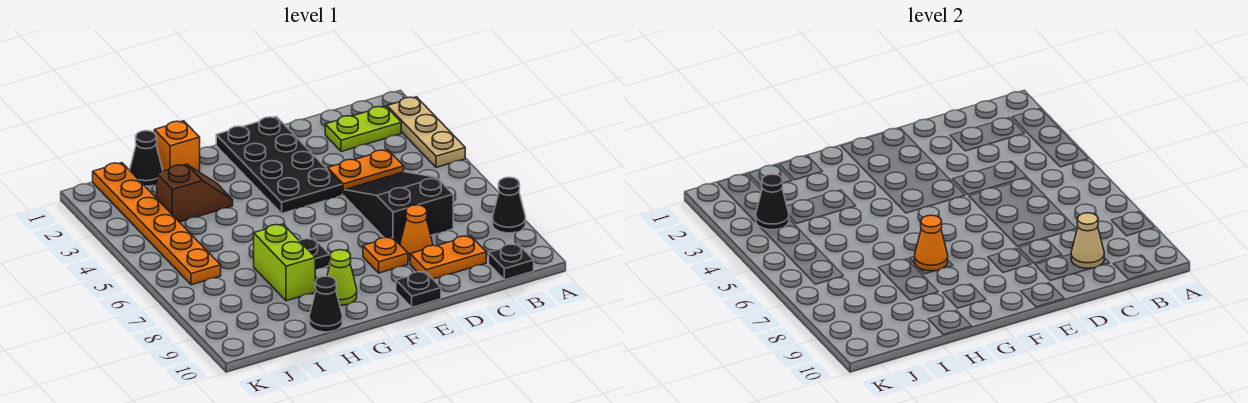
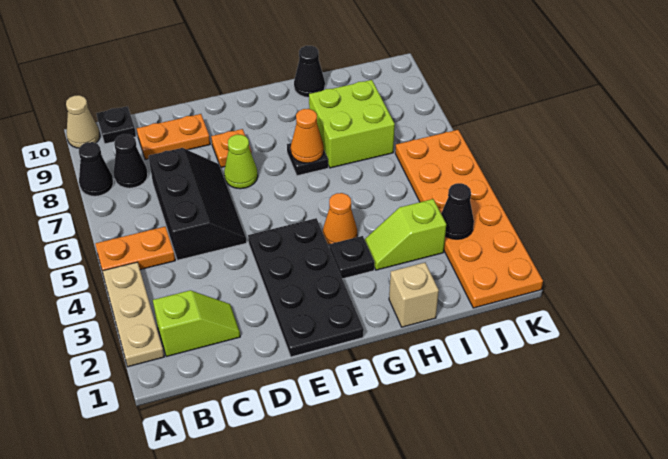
lime plate B2:C2 level 1 -> lime slope B2:C2 level 1 top B
orange plate C4:D4 level 1 -> orange plate A5:B5 level 1
black slope C5:D7 level 1 top 7 -> black slope C5:D7 level 1 top C
tan cone C9 level 2 -> tan cone A10 level 1
orange cone D8 level 1 -> orange cone G4 level 1
black plate E10 level 1 -> black plate G3 level 1
lime cone G9 level 1 -> lime cone E7 level 1
orange brick H1 level 1 -> tan brick H1 level 1
brown slope H3:I3 level 1 top I -> lime slope H3:I3 level 1 top I
lime brick H7:H8 level 1 -> lime brick H7:I8 level 1
black cone I1 level 1 -> black cone B8 level 1
orange plate J1:J6 level 1 -> orange plate J1:K6 level 1

